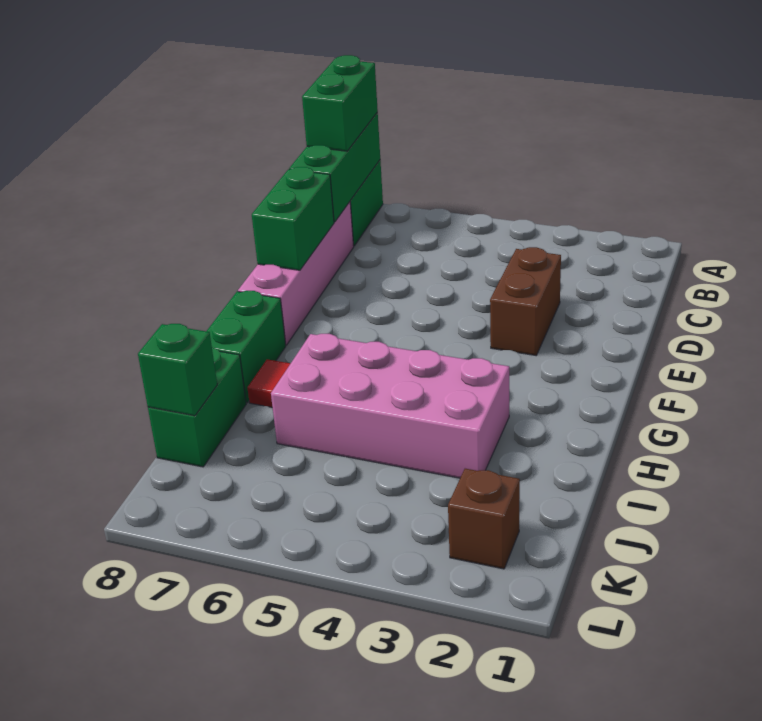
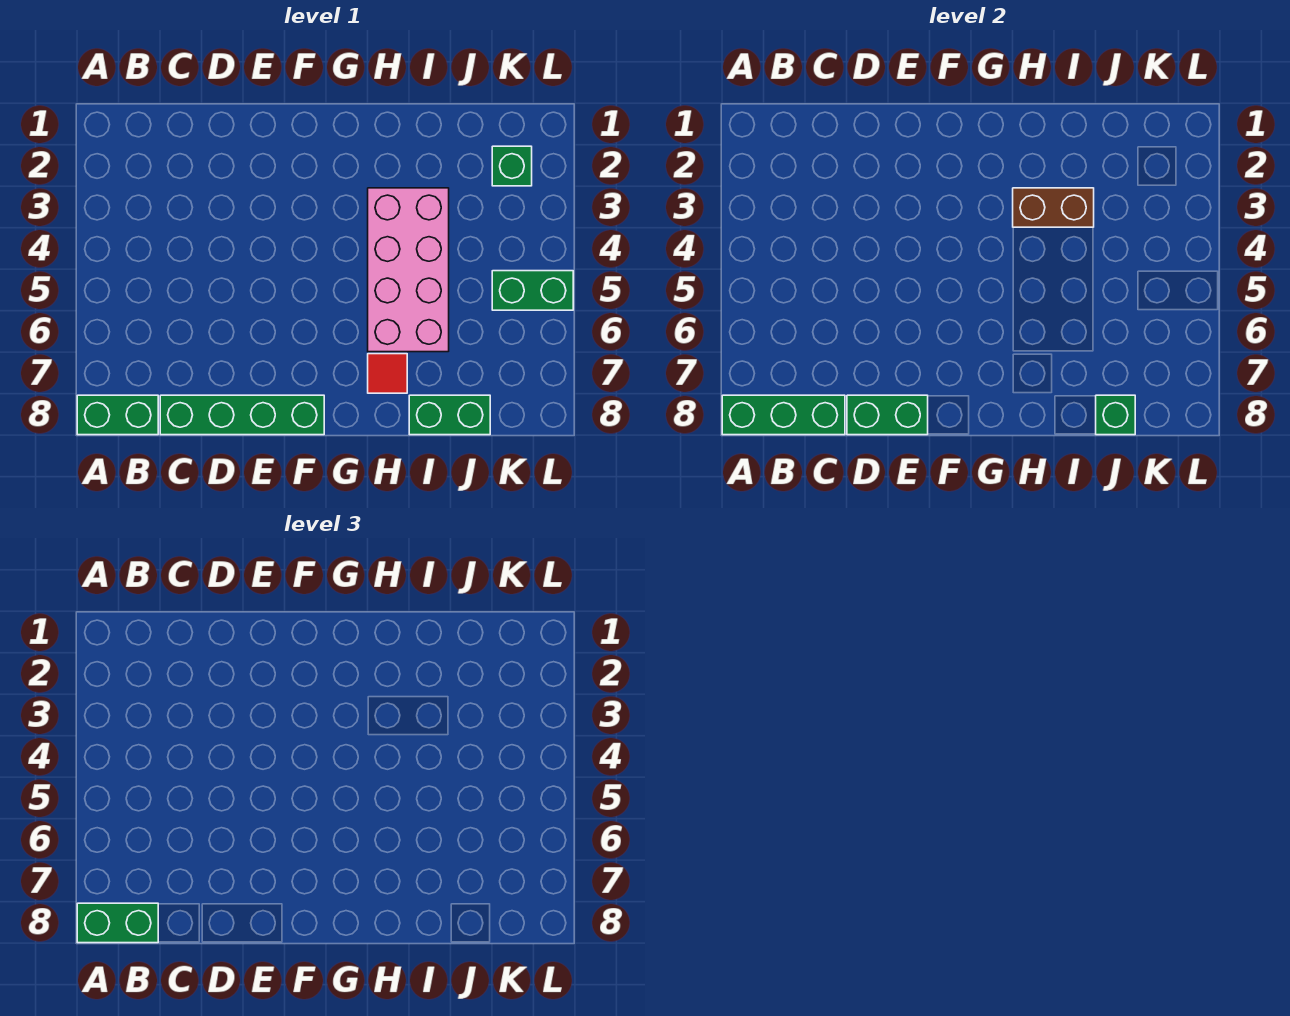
pink brick C8:F8 level 1 -> green brick C8:F8 level 1
brown brick D3:E3 level 1 -> brown brick H3:I3 level 2
green brick G8:H8 level 1 -> green brick K5:L5 level 1
brown brick K2 level 1 -> green brick K2 level 1

